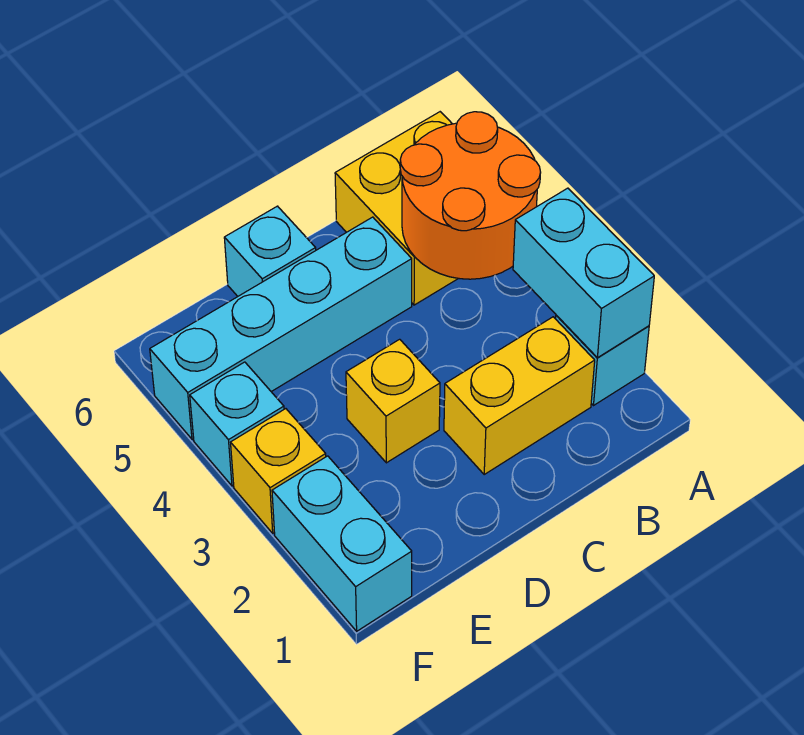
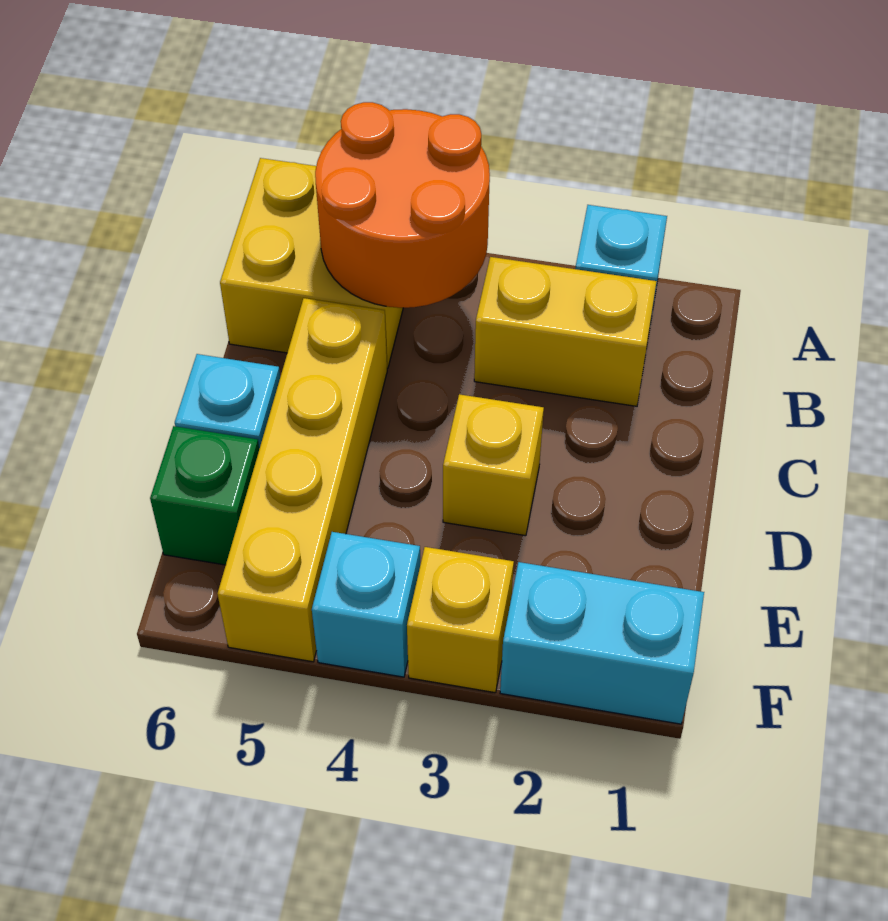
cyan brick A2:A3 level 2 -> none
yellow brick B2:C2 level 1 -> yellow brick B2:B3 level 1
cyan brick C5:F5 level 1 -> yellow brick C5:F5 level 1
none -> green brick E6 level 1

